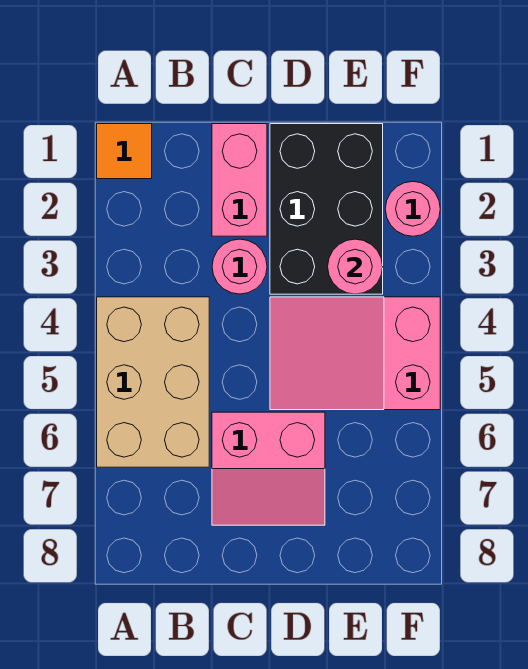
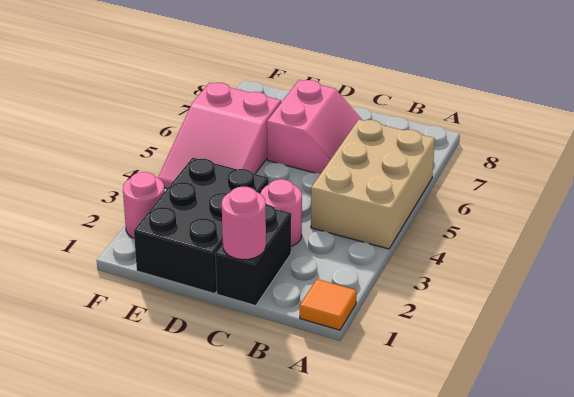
pink brick C1:C2 level 1 -> black brick C1:C2 level 1
pink slope C6:D7 level 1 top 6 -> pink slope C6:D7 level 1 top D
pink slope D4:F5 level 1 top F -> pink slope E4:F6 level 1 top 6
pink round brick E3 level 2 -> pink round brick C1 level 2

